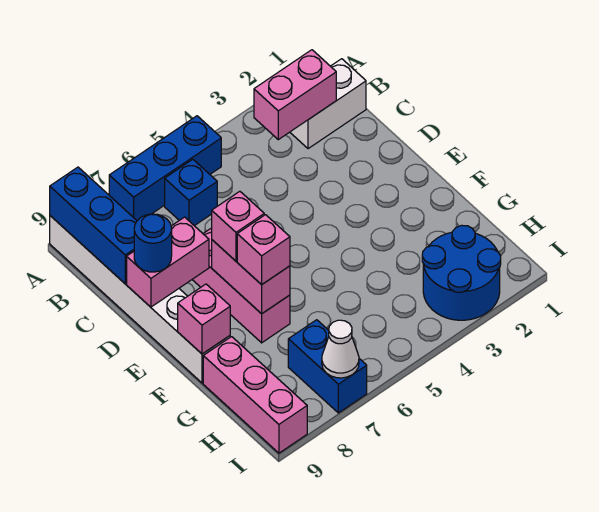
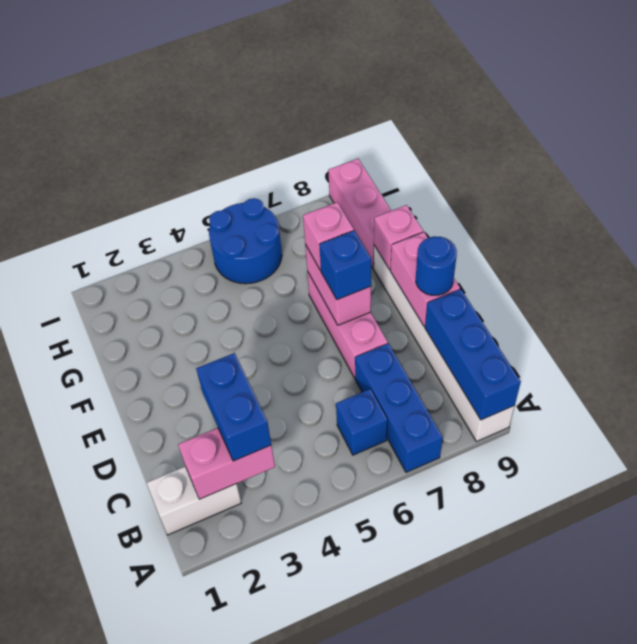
blue brick A5:A7 level 1 -> blue brick A7:C7 level 1
pink brick D8:D9 level 2 -> pink brick D9:E9 level 2
pink brick E7 level 3 -> blue brick E7 level 3
blue round brick H2:I3 level 1 -> blue round brick H5:I6 level 1
blue brick H7:I7 level 1 -> blue brick B3:C3 level 3
white cone I7 level 2 -> none

